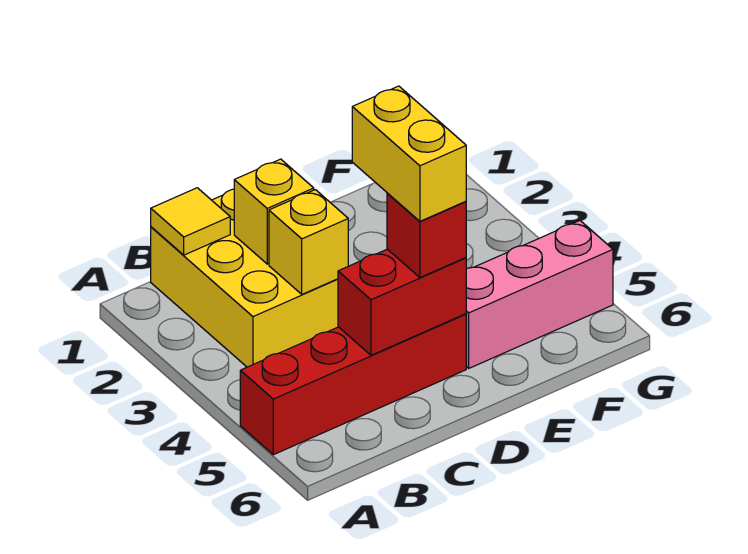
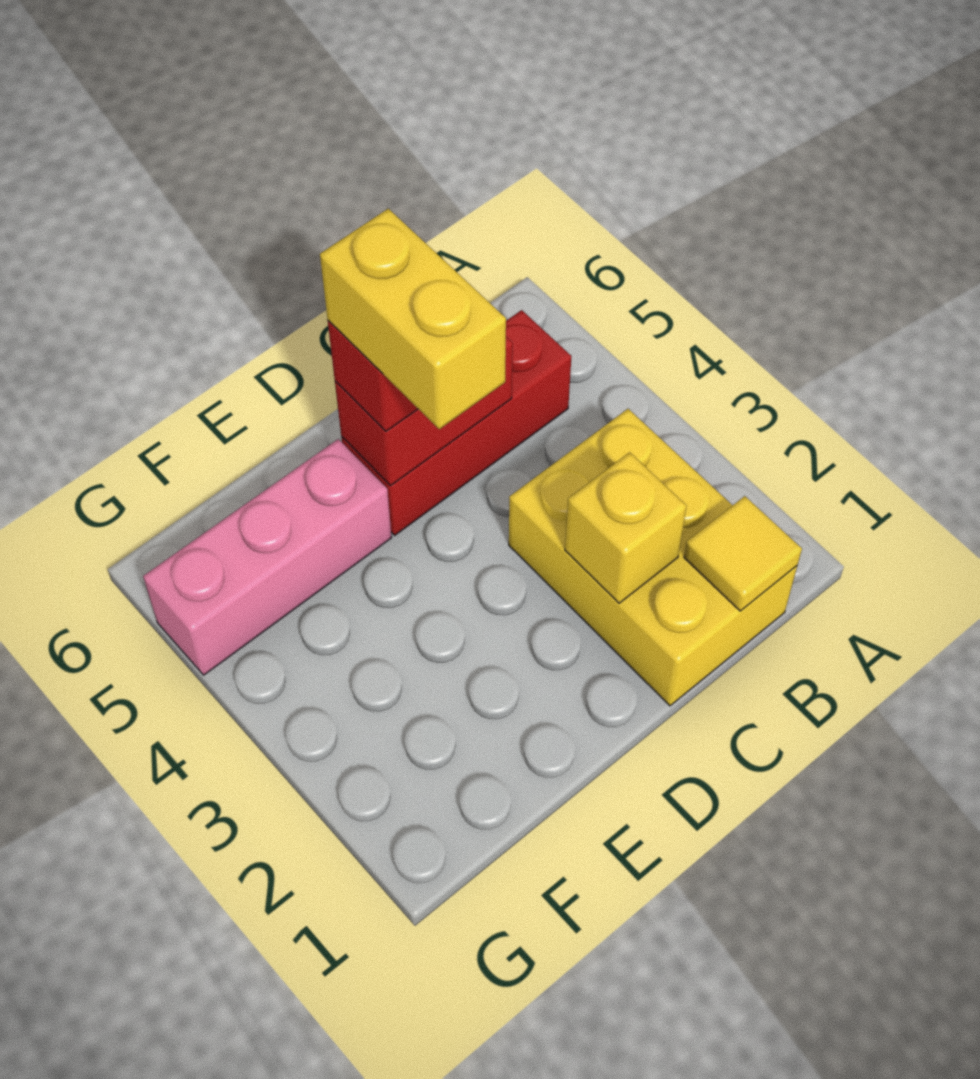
red brick A5:D5 level 1 -> red brick B5:D5 level 1
yellow brick C3 level 2 -> none

